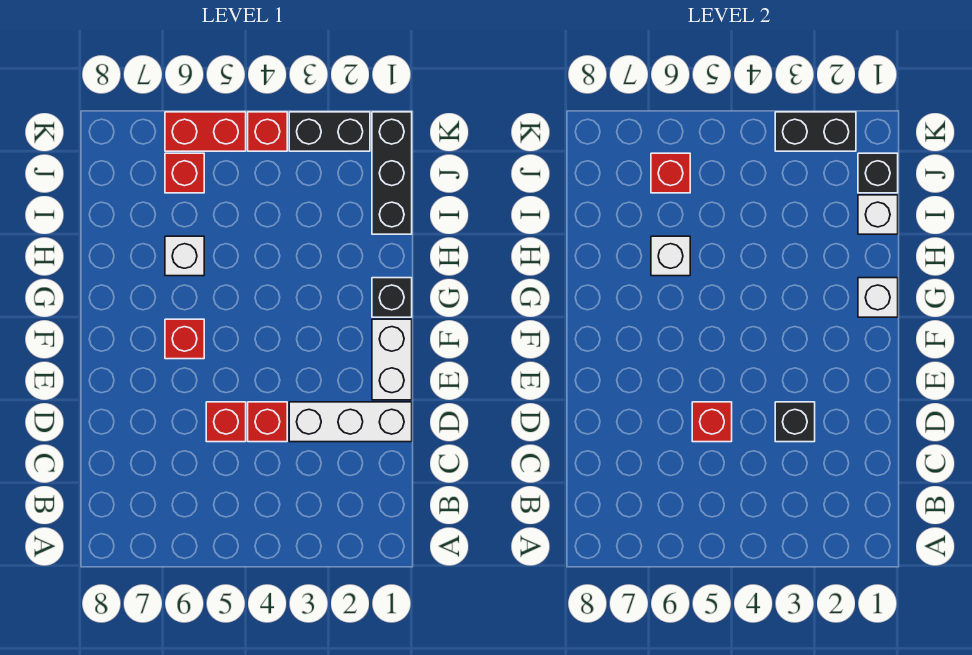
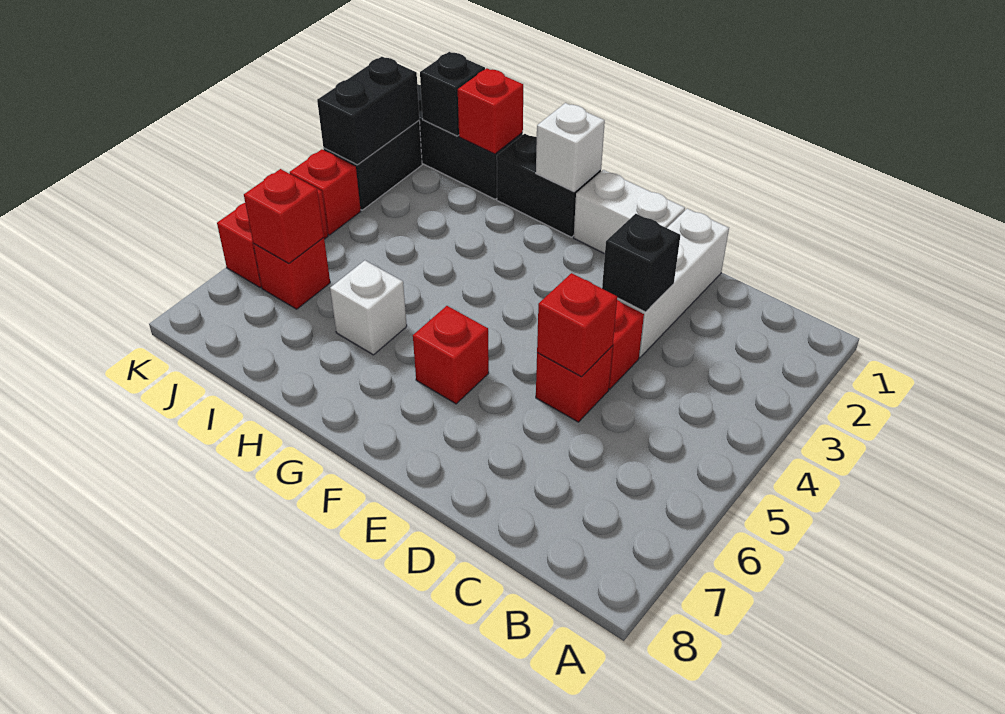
black brick G1 level 1 -> black brick G1:H1 level 1
white brick H6 level 2 -> none
white brick I1 level 2 -> red brick I1 level 2

